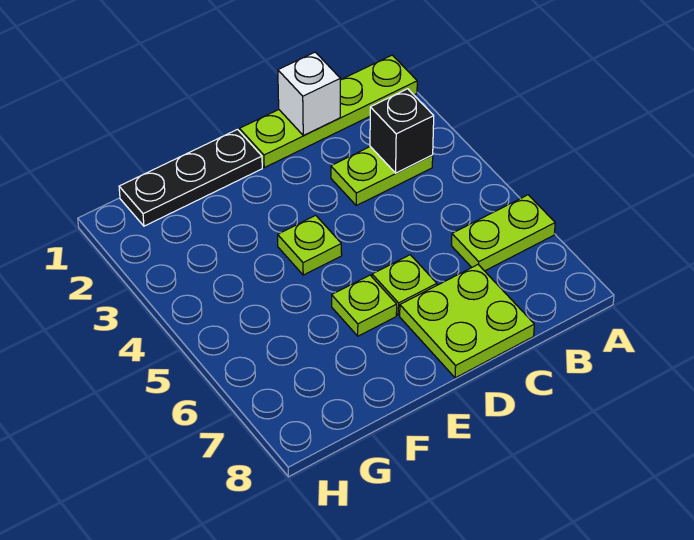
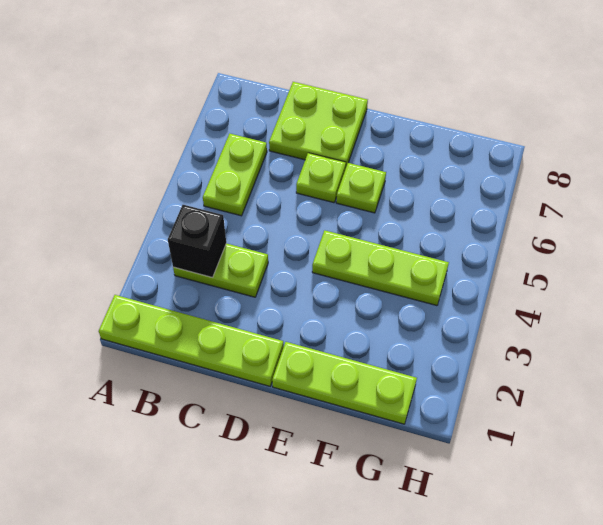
lime plate A6:B6 level 1 -> lime plate B5:B6 level 1
white brick C1 level 2 -> none
black plate E1:G1 level 1 -> lime plate E1:G1 level 1
lime plate E4 level 1 -> lime plate E4:G4 level 1

